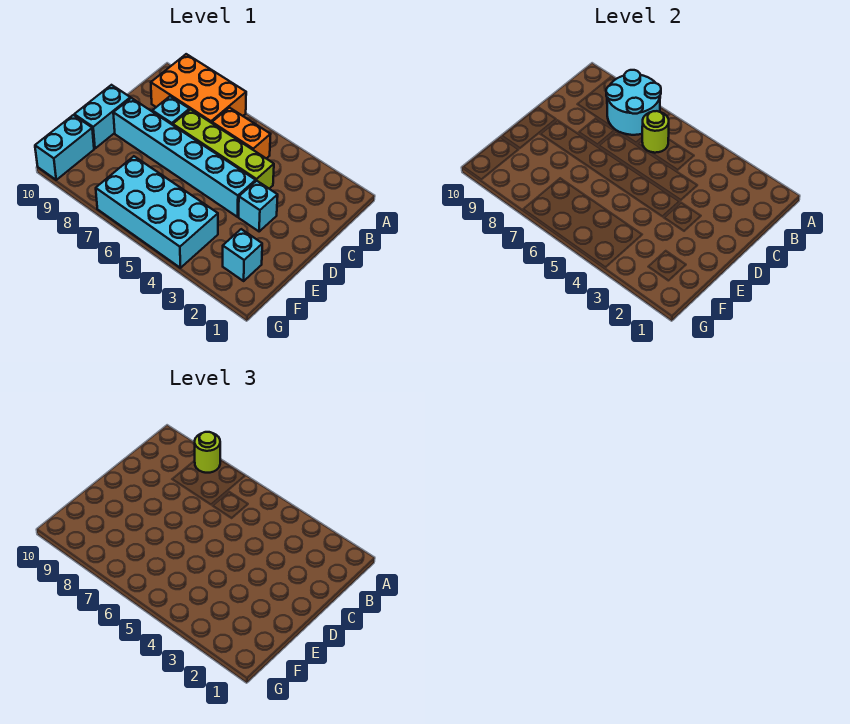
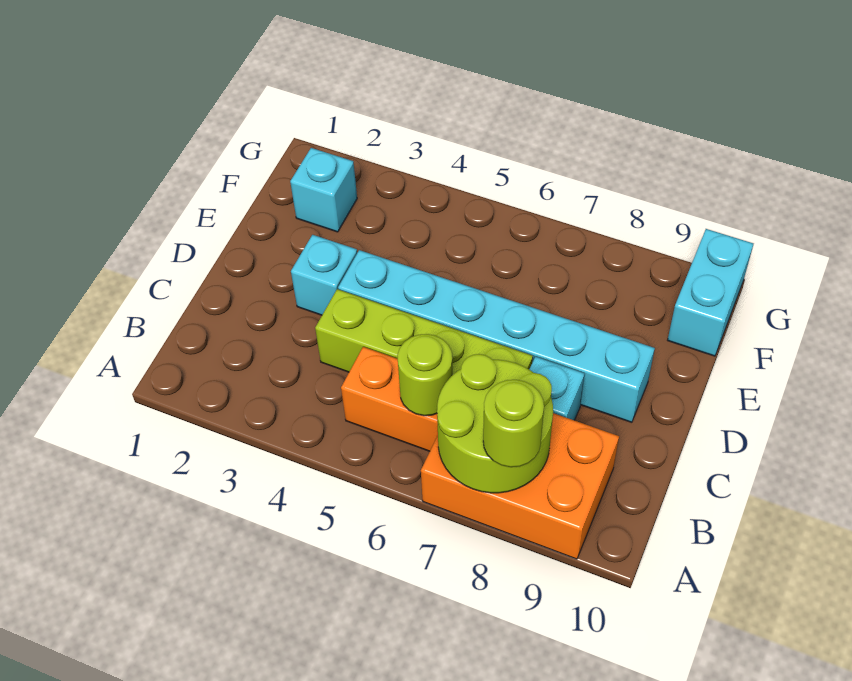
cyan round brick A7:B8 level 2 -> lime round brick A7:B8 level 2
cyan brick D10:E10 level 1 -> none
cyan brick F4:G7 level 1 -> none

